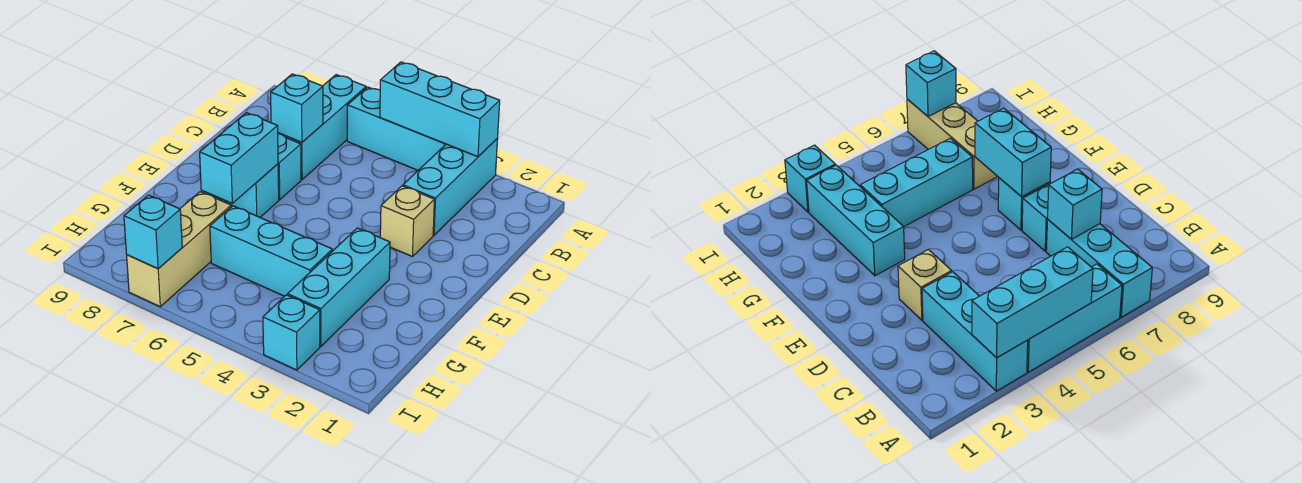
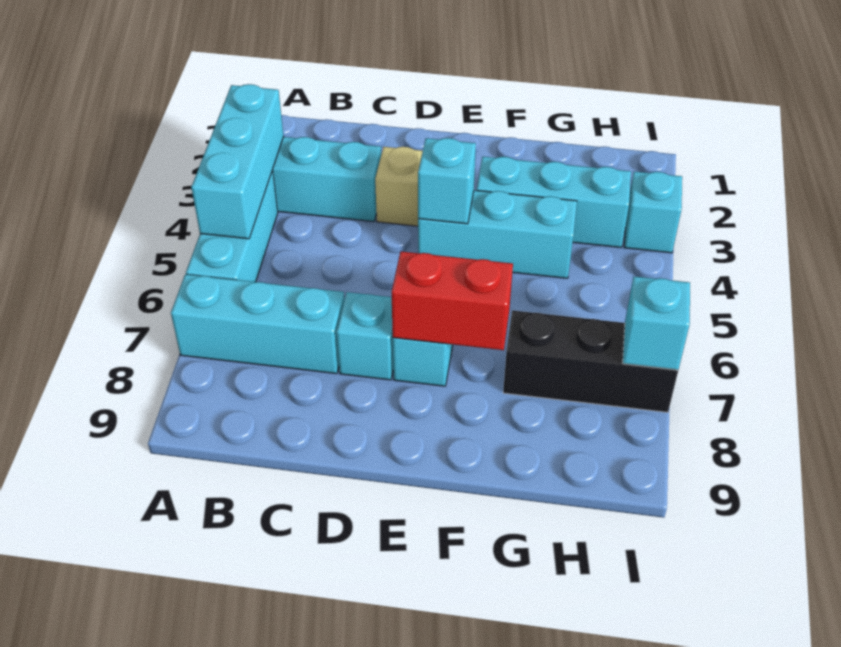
cyan brick C7 level 2 -> cyan brick E4 level 2
cyan brick E7:F7 level 2 -> red brick E7:F7 level 2
cyan brick G4:G6 level 1 -> cyan brick E4:G4 level 1
tan brick G7:I7 level 1 -> black brick G7:I7 level 1

